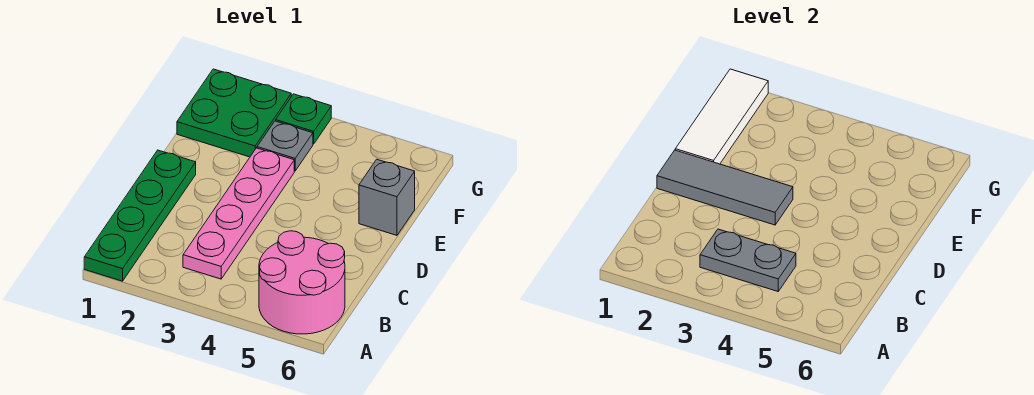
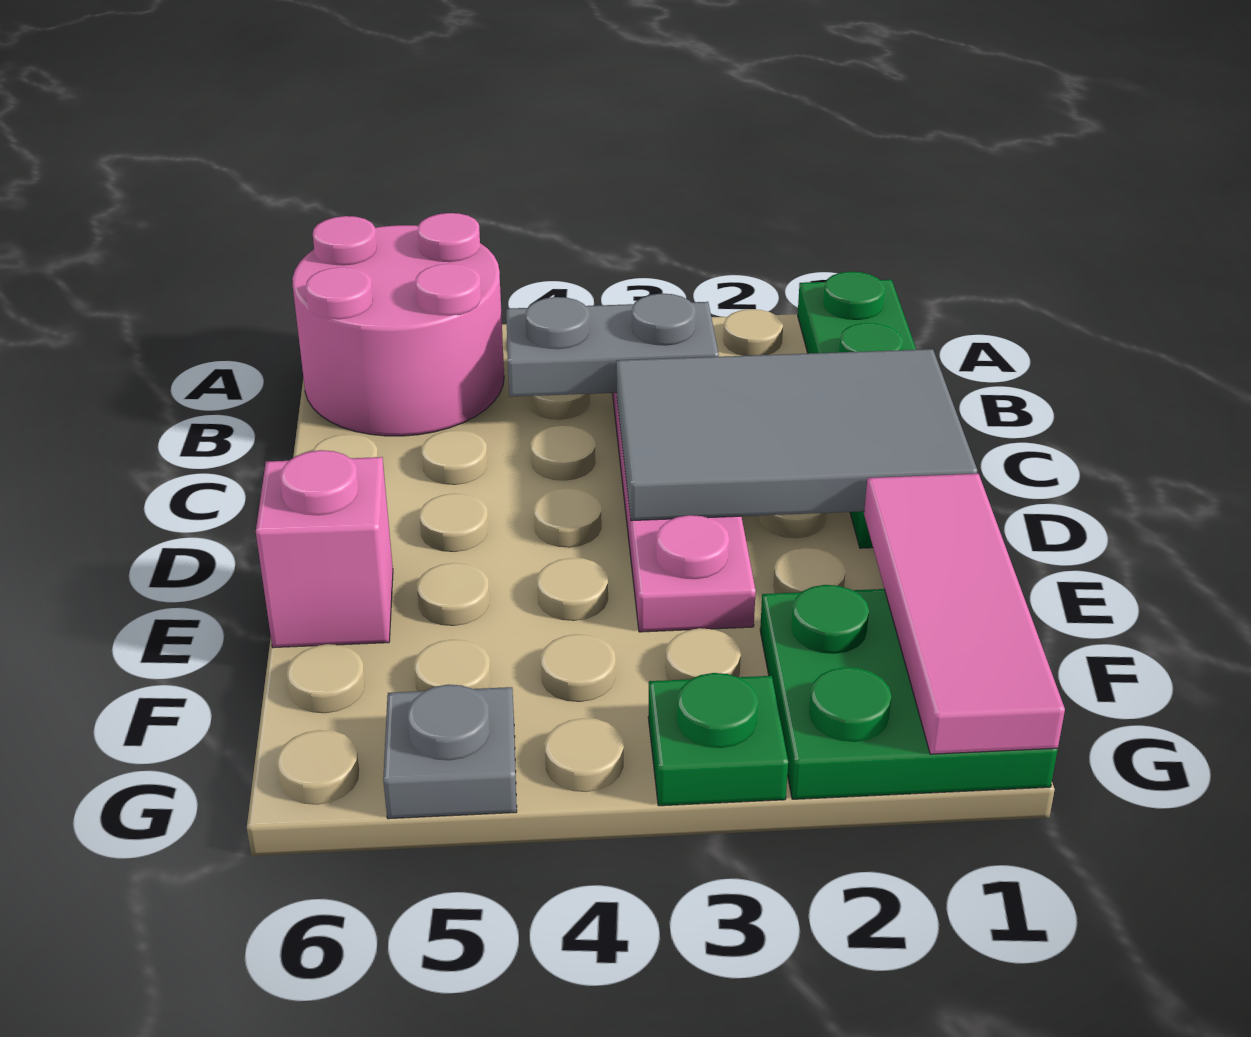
grey tile D1:D3 level 2 -> grey tile C1:D3 level 2
white tile E1:G1 level 2 -> pink tile E1:G1 level 2
grey brick E6 level 1 -> pink brick E6 level 1
grey plate F3 level 1 -> grey plate G5 level 1

